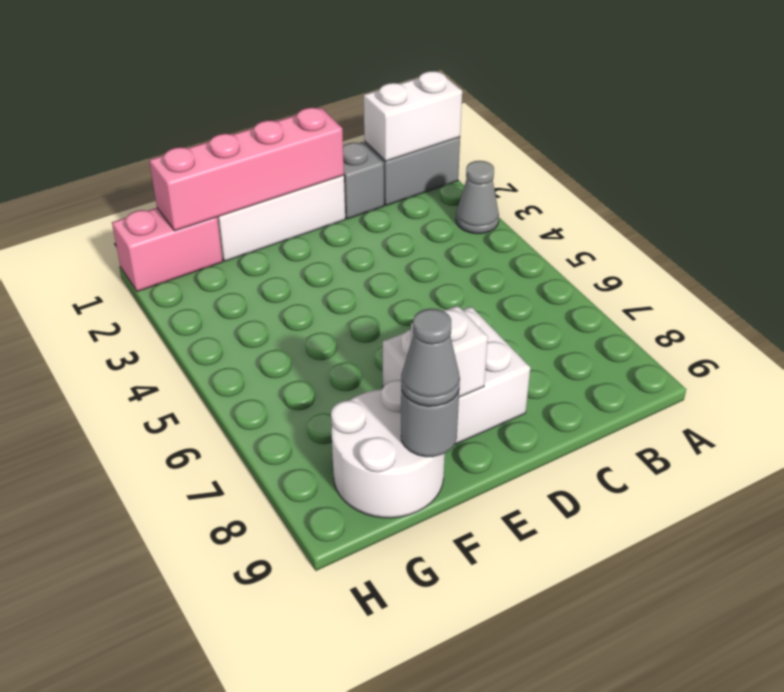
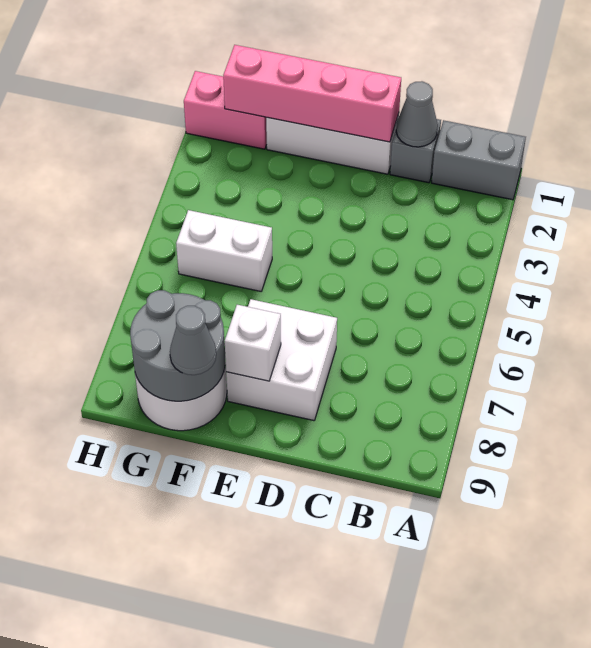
white brick A1:B1 level 2 -> white brick F5:G5 level 1
grey cone A3 level 1 -> grey cone C1 level 2
grey round brick F9 level 2 -> grey round brick F8:G9 level 2

